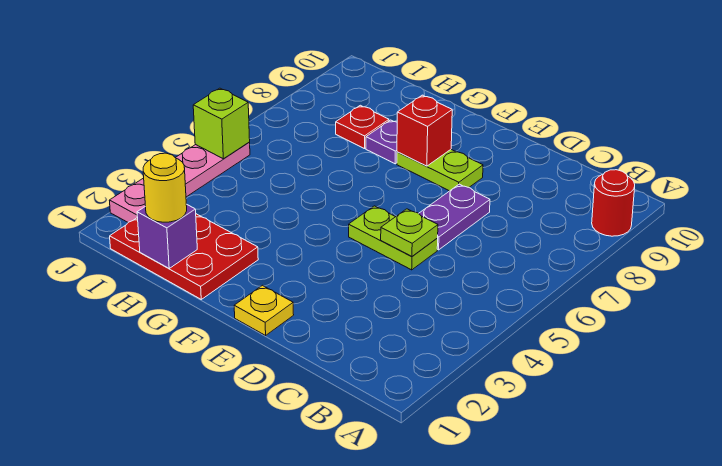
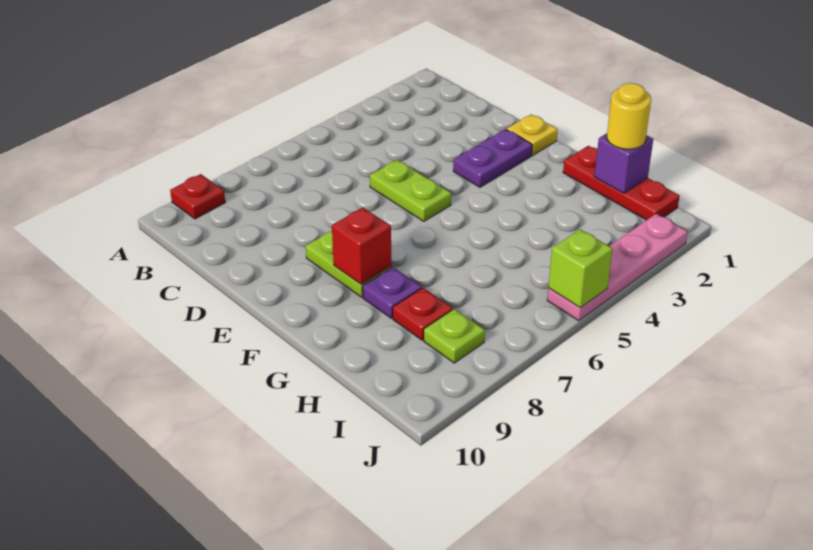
red round brick A9 level 1 -> red plate A9 level 1
lime plate D5 level 2 -> lime plate I8 level 1
purple plate D6:D7 level 1 -> purple plate E2:E3 level 1
red plate G1:I2 level 1 -> red plate G1:I1 level 1

